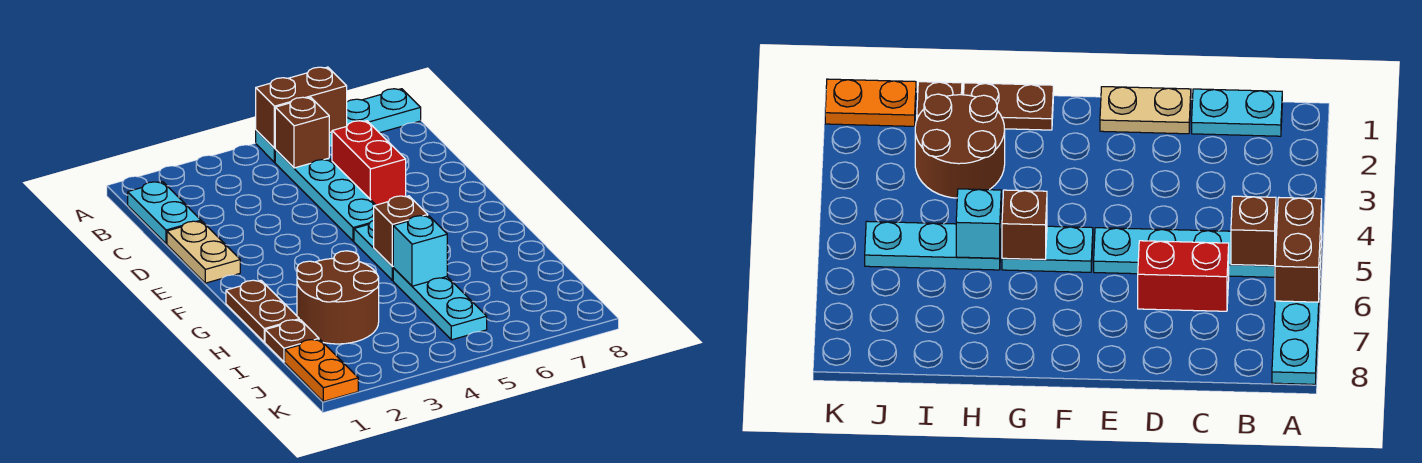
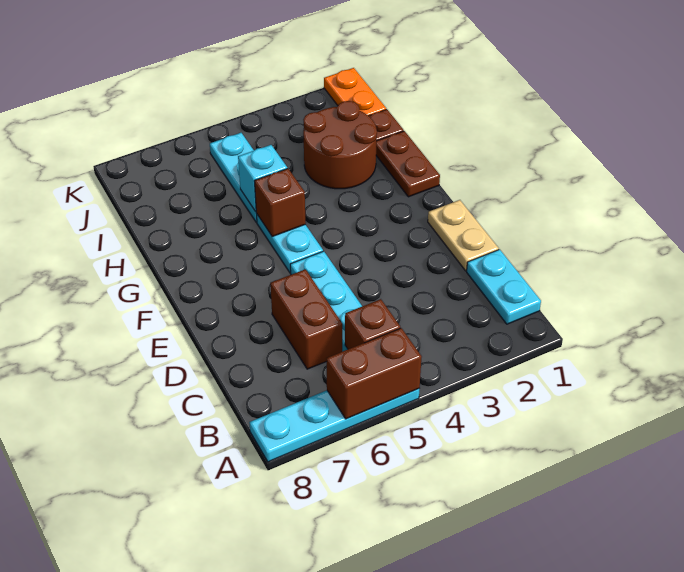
red brick C6:D6 level 1 -> brown brick C6:D6 level 1

